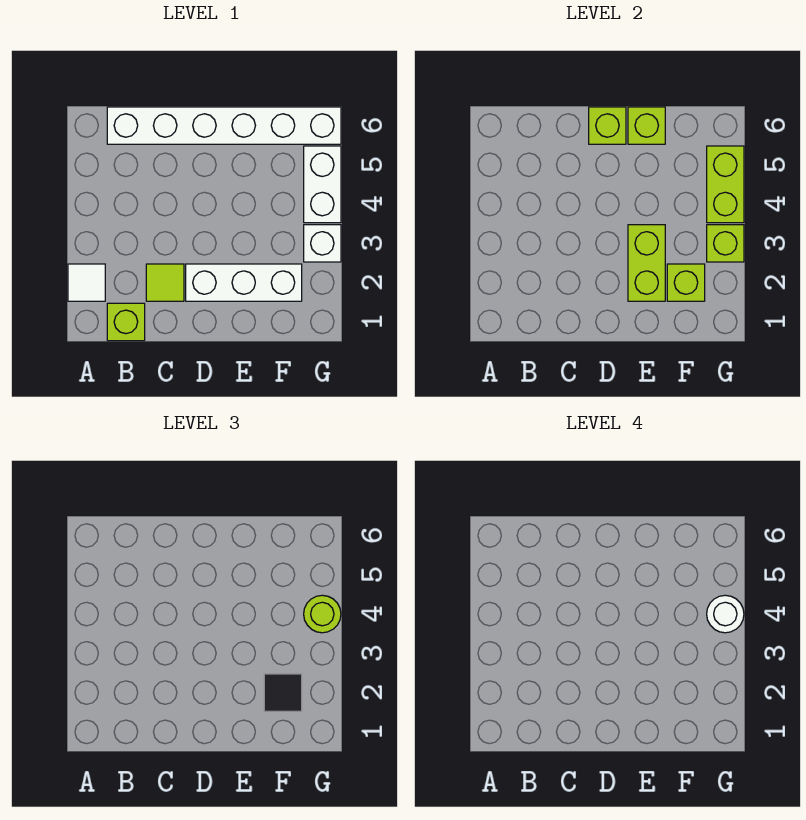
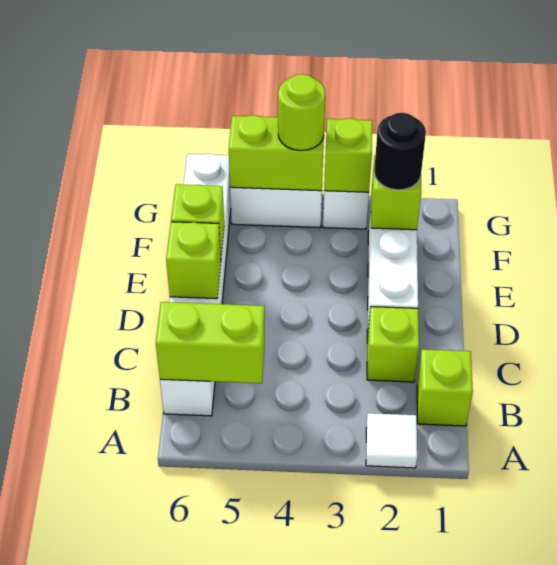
lime tile C2 level 1 -> lime brick C2 level 1
lime brick E2:E3 level 2 -> lime brick B5:B6 level 2
black tile F2 level 3 -> black round brick F2 level 3
white round brick G4 level 4 -> none

